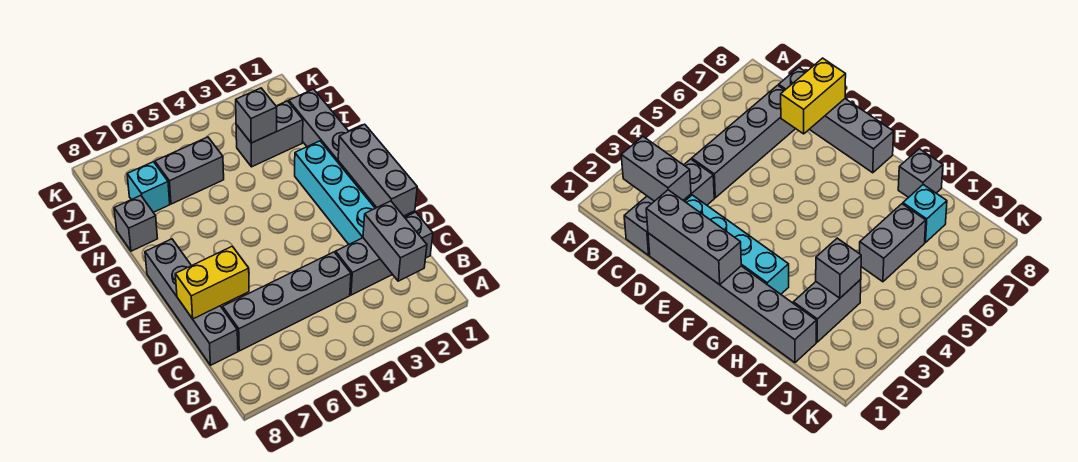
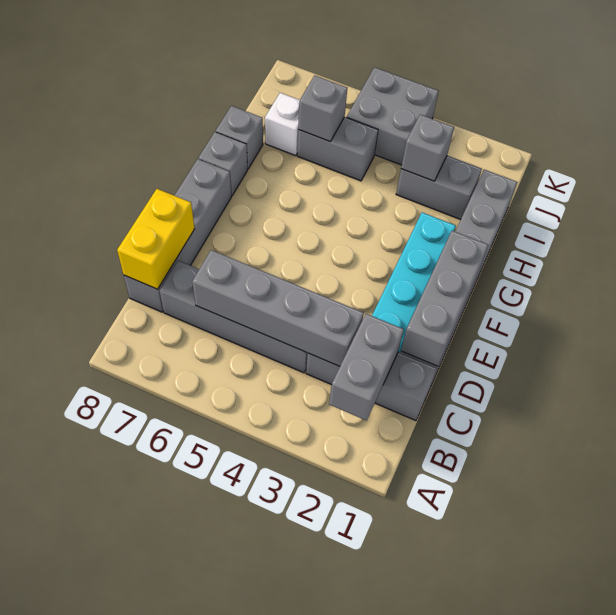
none -> grey brick C3:C6 level 2
yellow brick D7:D8 level 2 -> yellow brick C8:D8 level 2
none -> grey brick G8 level 1
none -> grey brick I6 level 2
cyan brick I7 level 1 -> white brick I7 level 1
none -> grey brick J4:K5 level 1

